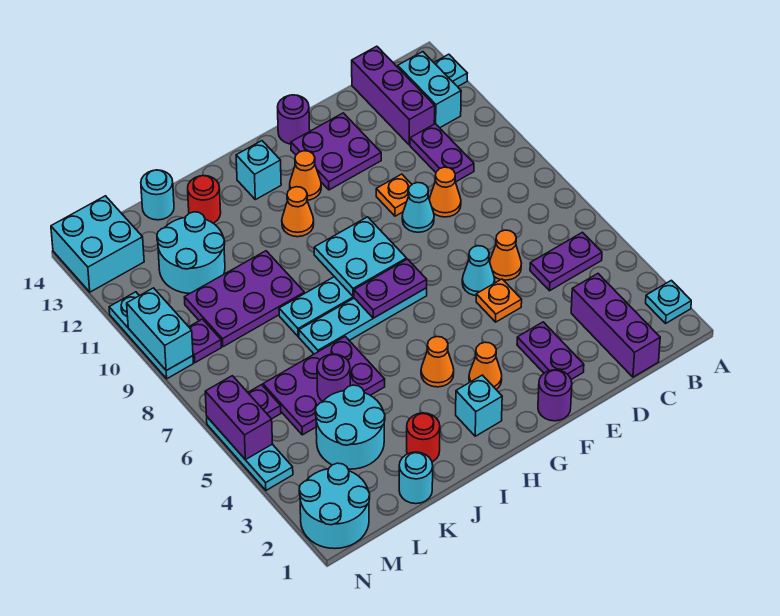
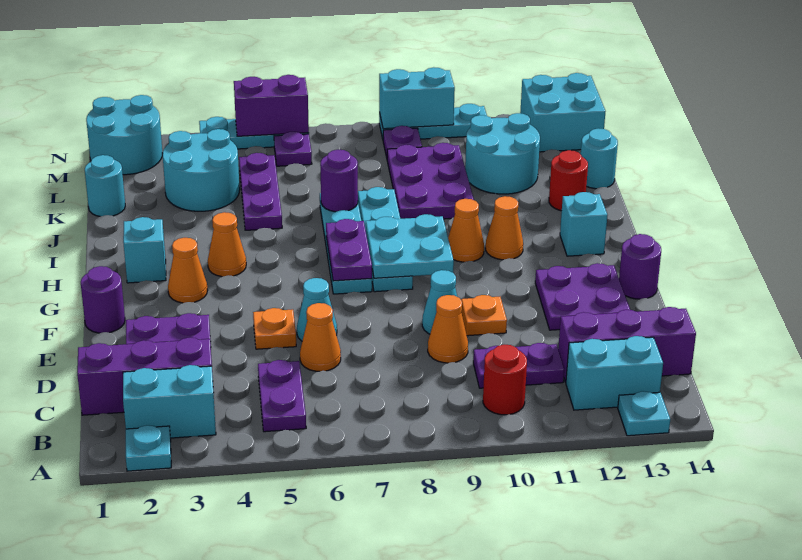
none -> cyan brick B2:B3 level 1
orange cone G12 level 1 -> orange cone H10 level 1
red round brick J2 level 1 -> red round brick B10 level 1
purple plate J5:L6 level 1 -> purple plate J5:L5 level 1
purple round brick K5 level 2 -> purple round brick J7 level 2

